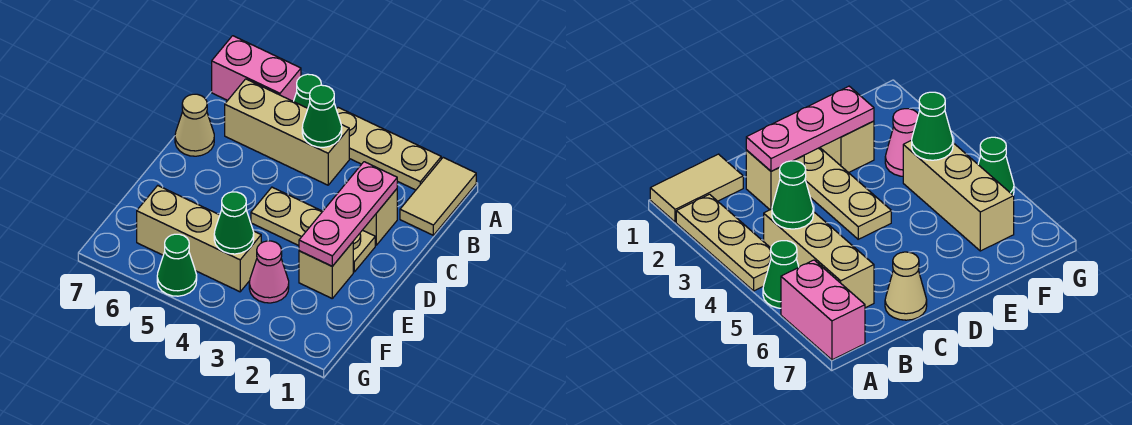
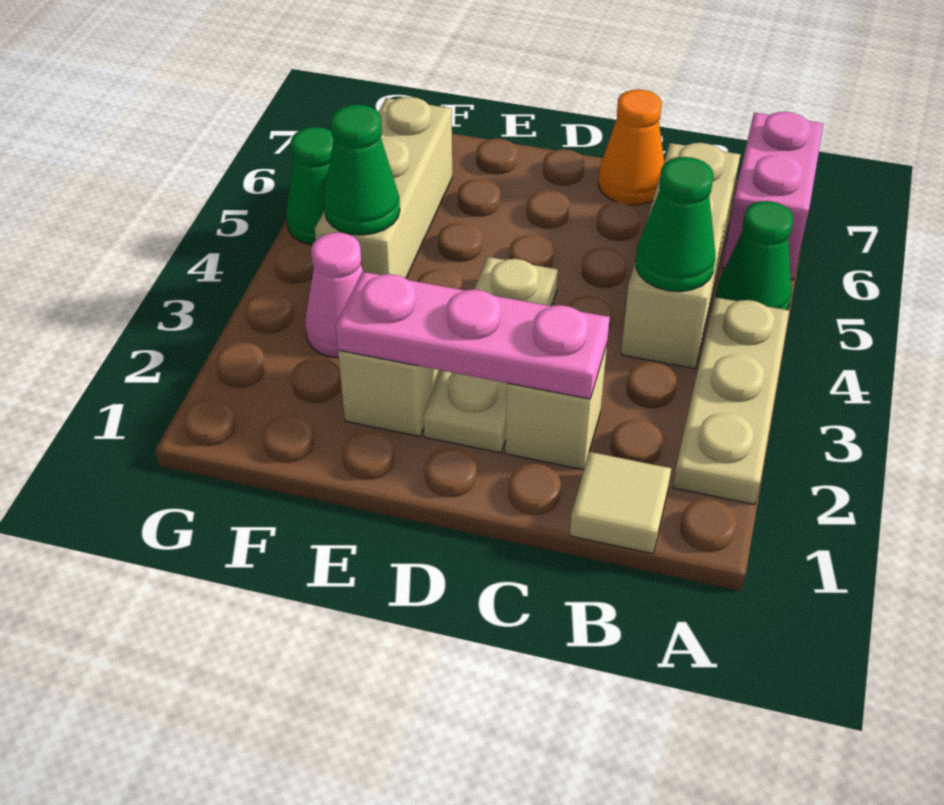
tan tile A1:B1 level 1 -> tan tile B1 level 1
tan cone C7 level 1 -> orange cone C7 level 1

